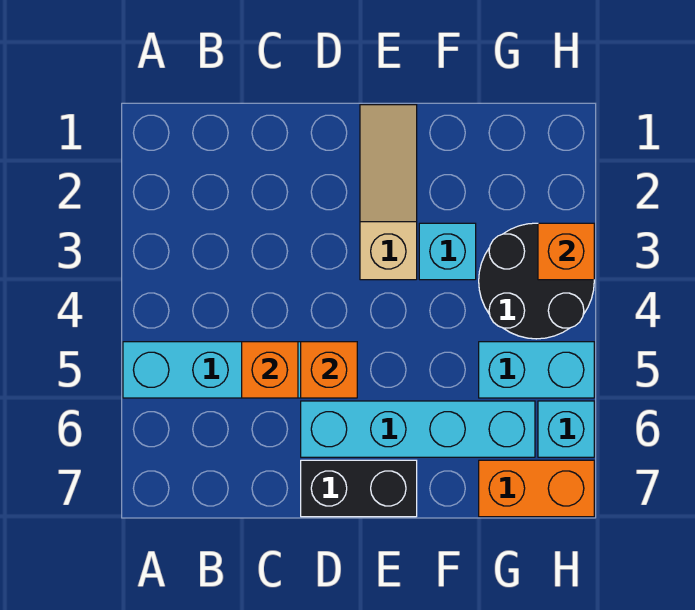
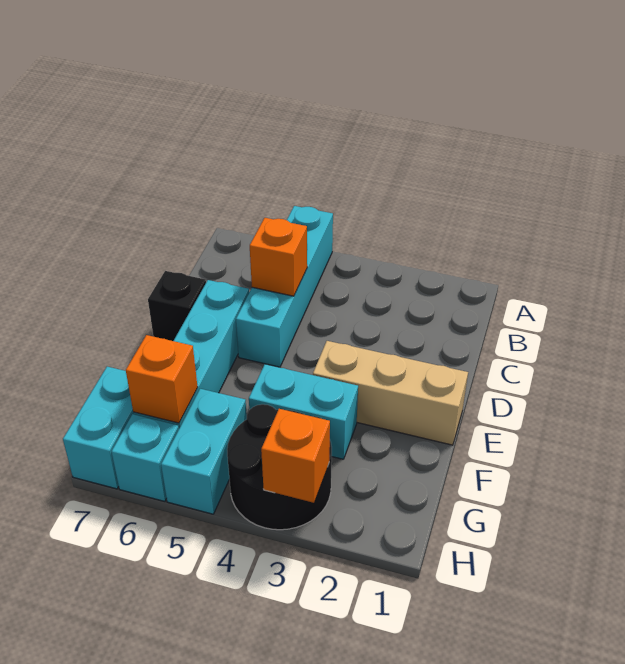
orange brick D5 level 2 -> orange brick G6 level 2
black brick D7:E7 level 1 -> black brick D7 level 1
tan slope E1:E3 level 1 top 3 -> tan brick E1:E3 level 1
cyan brick F3 level 1 -> cyan brick F3:F4 level 1
orange brick G7:H7 level 1 -> cyan brick G7:H7 level 1

